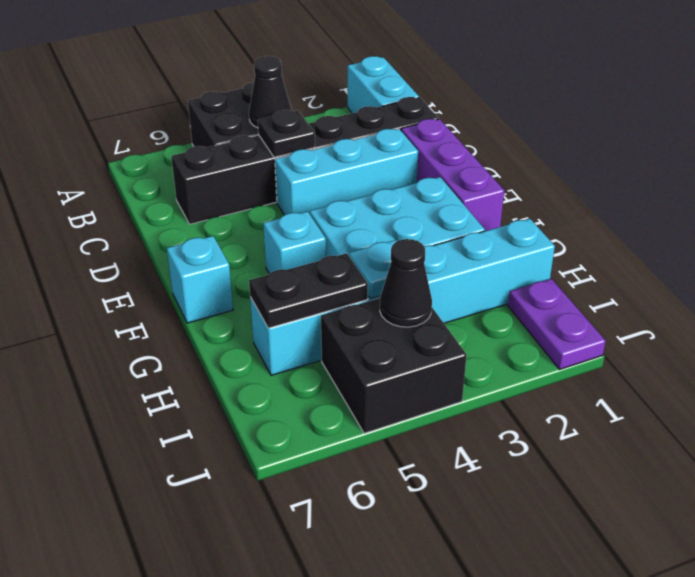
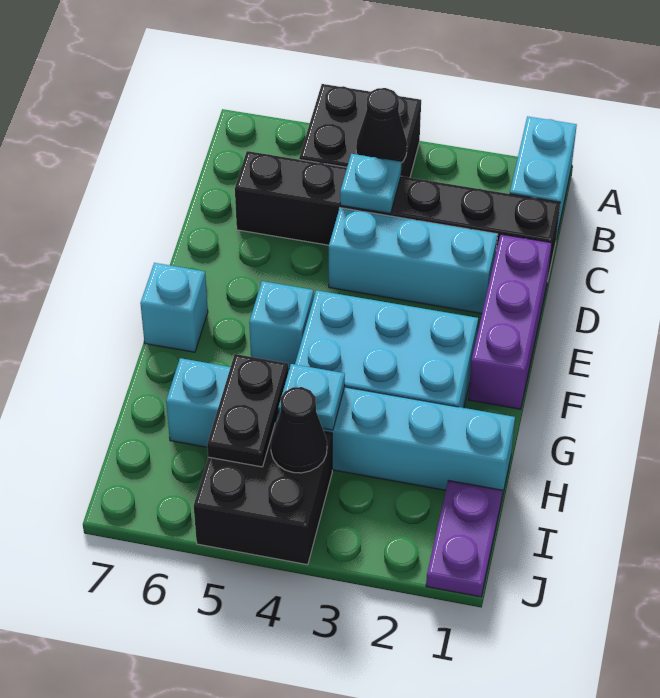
black plate C4 level 2 -> cyan plate C4 level 2
black plate H5:H6 level 2 -> black plate H5:I5 level 2

